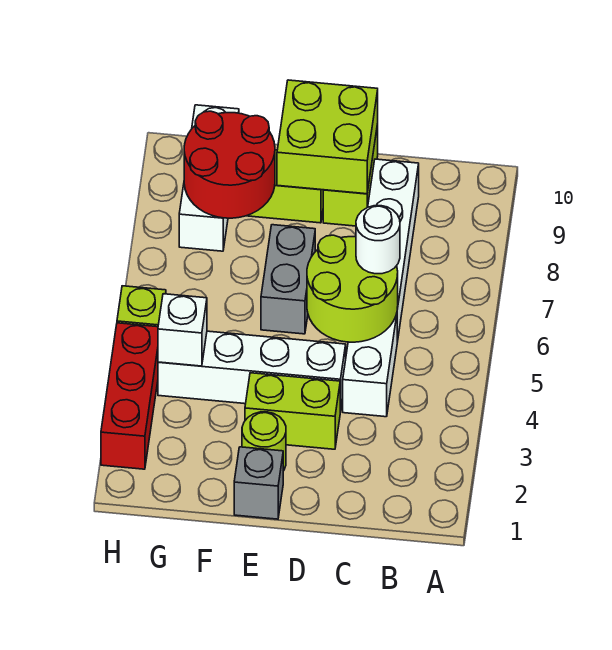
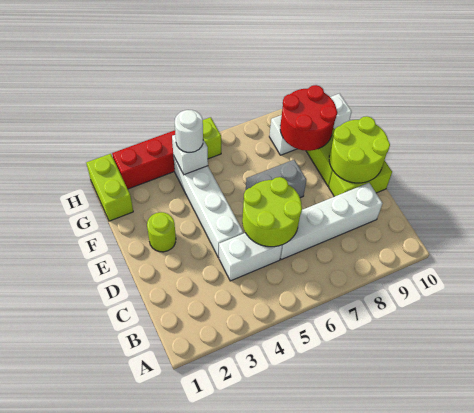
white round brick C6 level 3 -> white round brick G4 level 3
lime brick D3:E3 level 1 -> lime brick G1:H1 level 1
lime brick D9:E10 level 2 -> lime round brick D9:E10 level 2
grey brick E1 level 1 -> none

